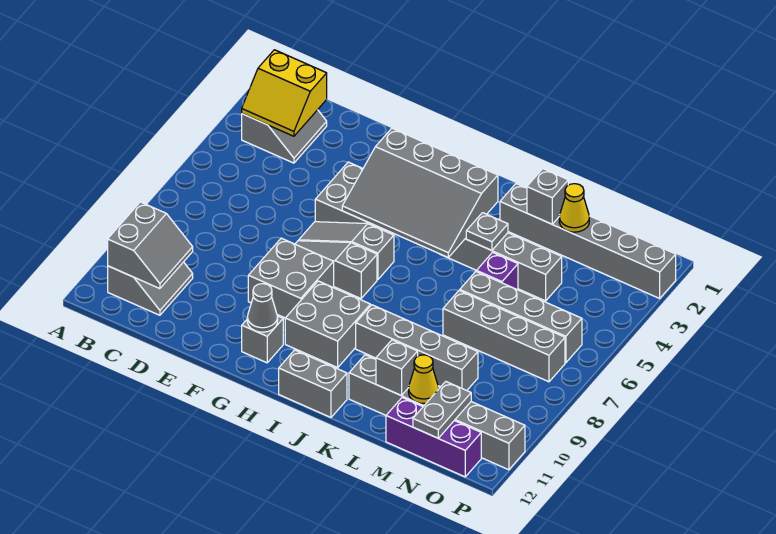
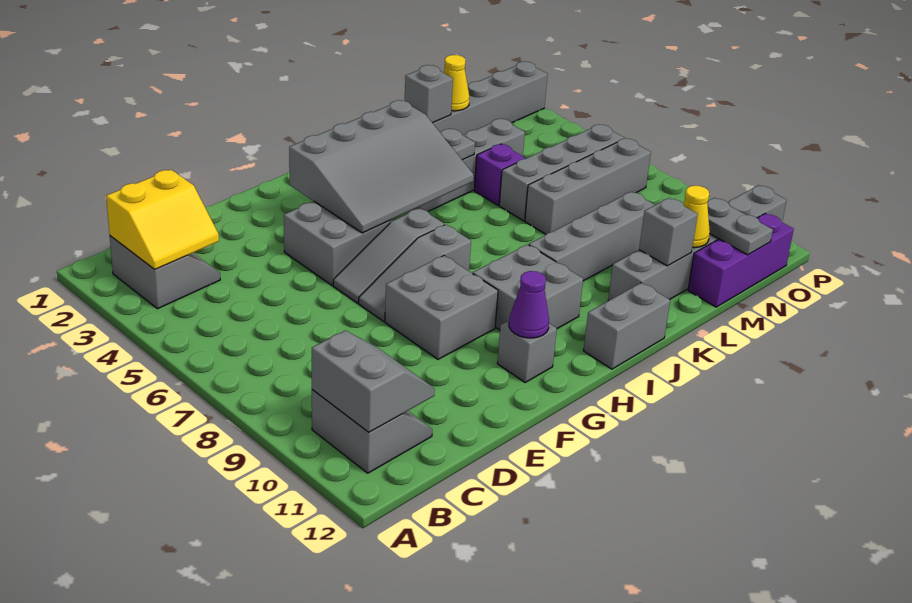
grey cone G11 level 2 -> purple cone G11 level 2

